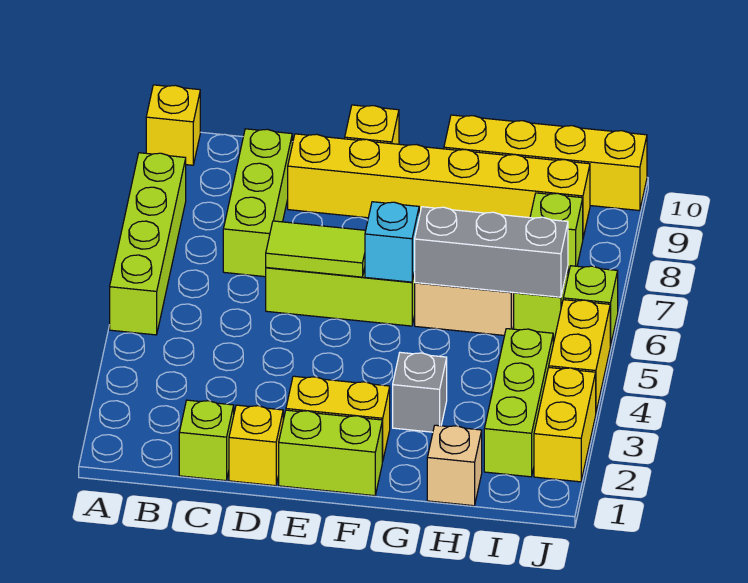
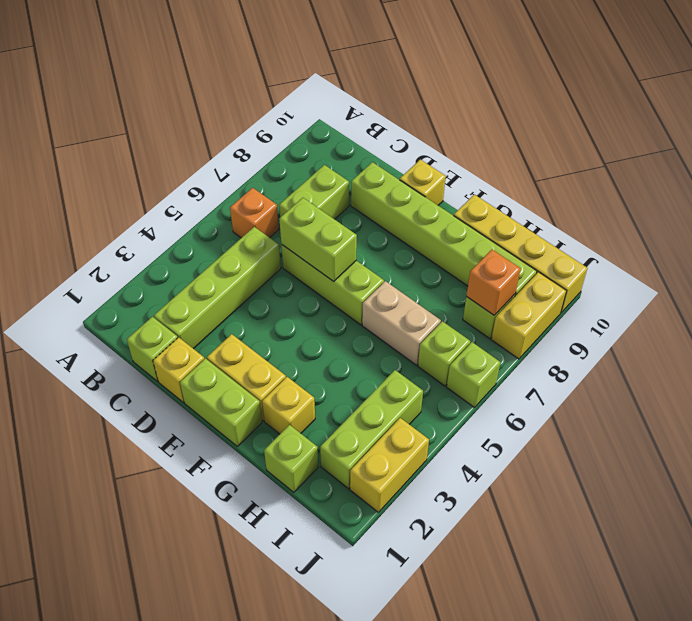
lime brick A5:A8 level 1 -> lime brick C2:C5 level 1
yellow brick A10 level 1 -> yellow brick G2 level 1
none -> orange brick B6 level 1
lime brick C7:C9 level 1 -> lime brick C7:C8 level 1
lime tile D6:E6 level 2 -> lime brick D6:E6 level 2
yellow brick D9:I9 level 1 -> lime brick D9:I9 level 1
cyan brick F6 level 2 -> none
grey brick G3 level 1 -> none
grey brick G6:I6 level 2 -> none
tan brick H1 level 1 -> lime brick H1 level 1
none -> orange brick I8 level 2
yellow brick J4:J5 level 1 -> yellow brick J8:J9 level 1

